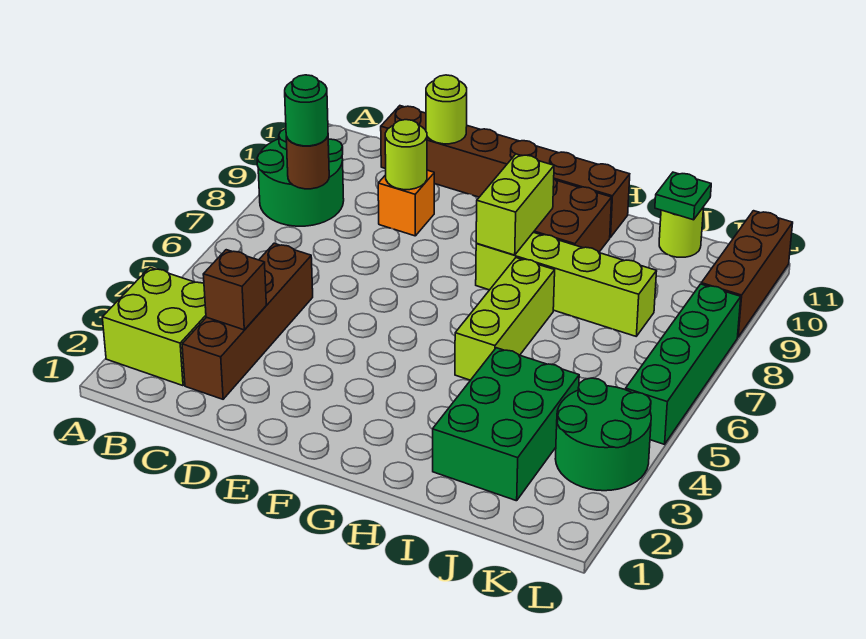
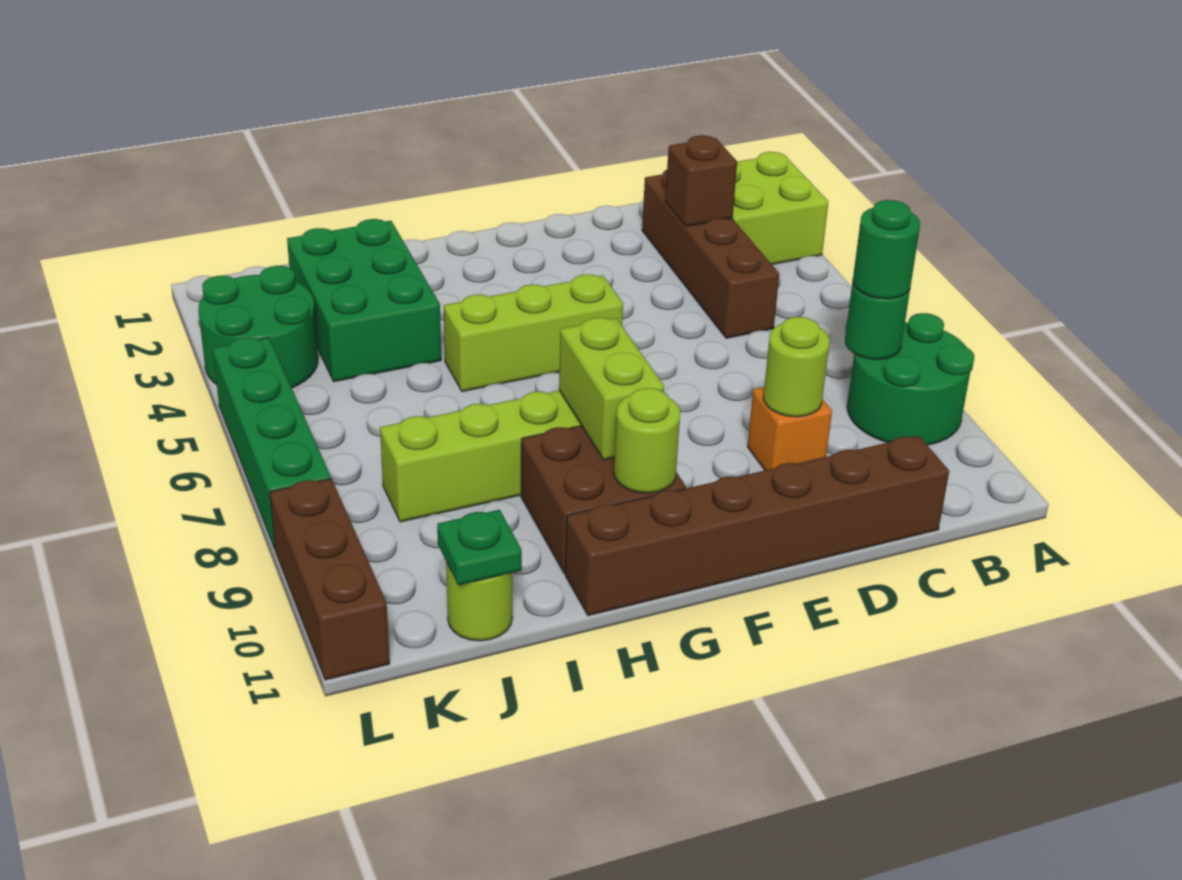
brown round brick B8 level 2 -> green round brick B8 level 2
lime round brick D11 level 2 -> lime round brick G10 level 2
lime brick H5:H7 level 1 -> lime brick F5:H5 level 1

